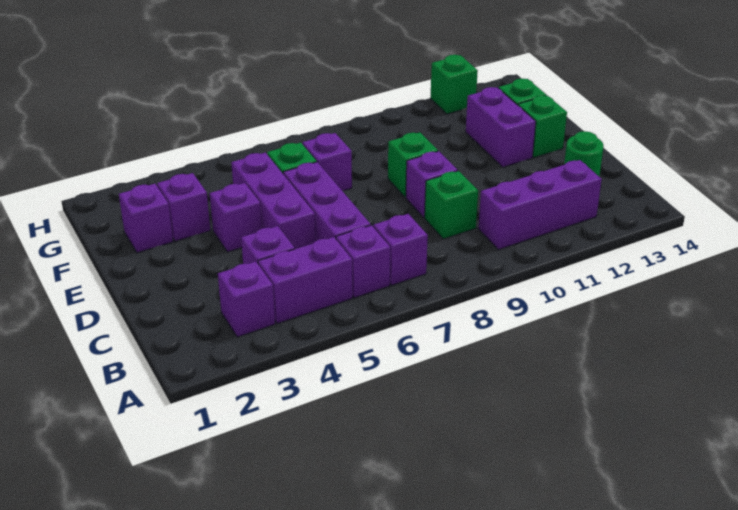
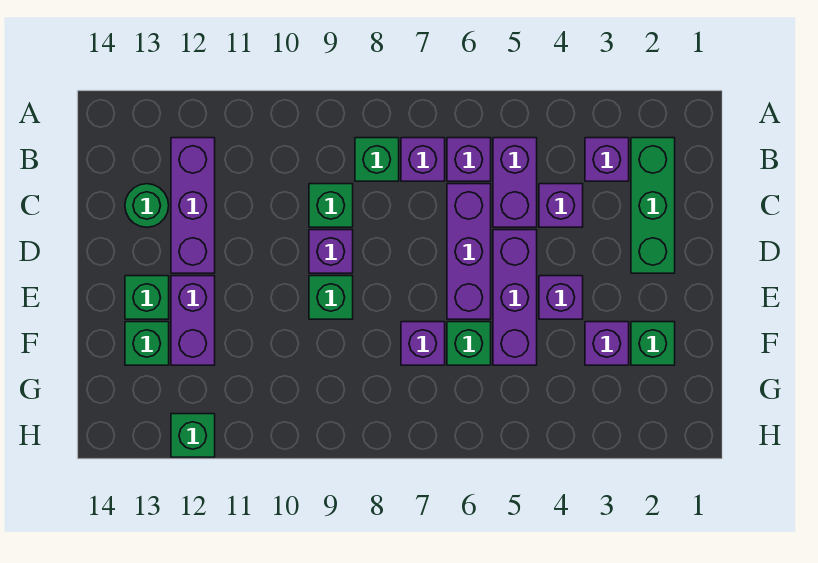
none -> green brick B2:D2 level 1
purple brick B4:B5 level 1 -> purple brick B5:C5 level 1
none -> green brick B8 level 1
purple brick B10:B12 level 1 -> purple brick B12:D12 level 1
purple brick F2 level 1 -> green brick F2 level 1

